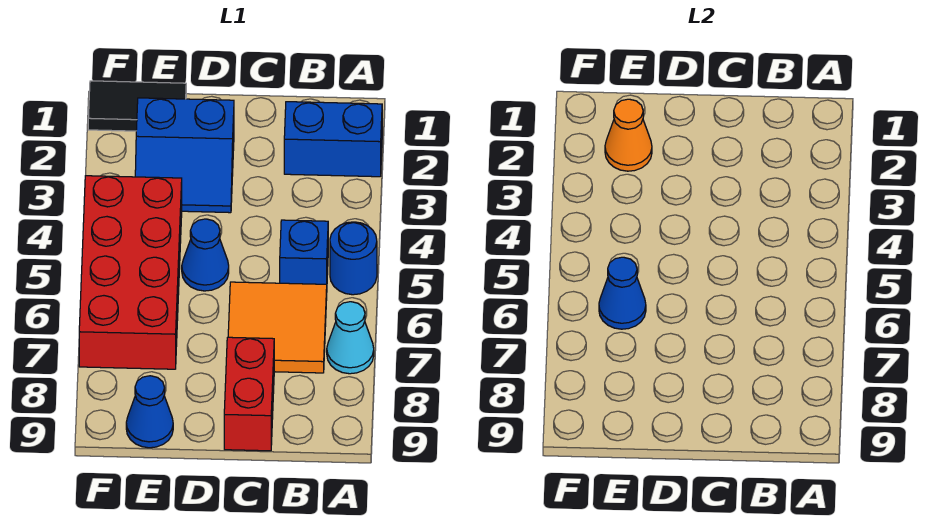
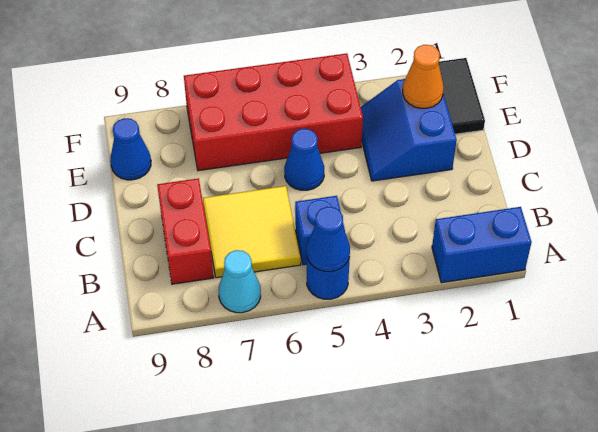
blue brick A2:B2 level 1 -> blue brick A1:A2 level 1
orange tile B6:C7 level 1 -> yellow tile B6:C7 level 1
red brick C8:C9 level 1 -> red brick B8:C8 level 1
blue cone E6 level 2 -> blue cone A5 level 2

